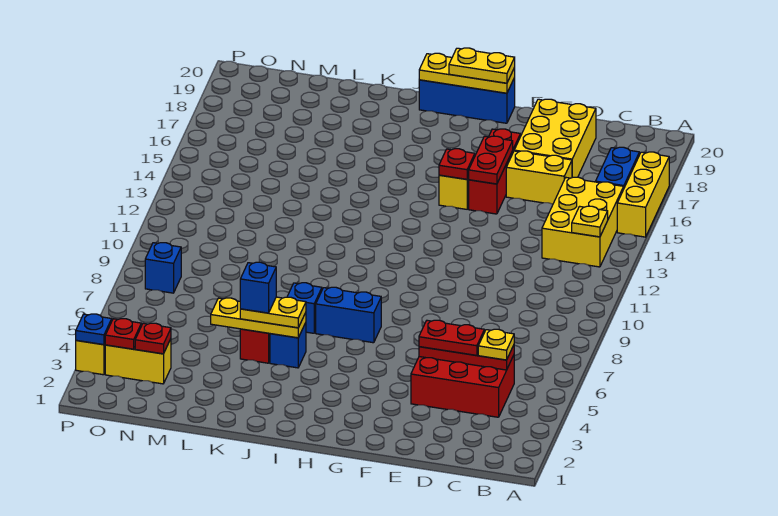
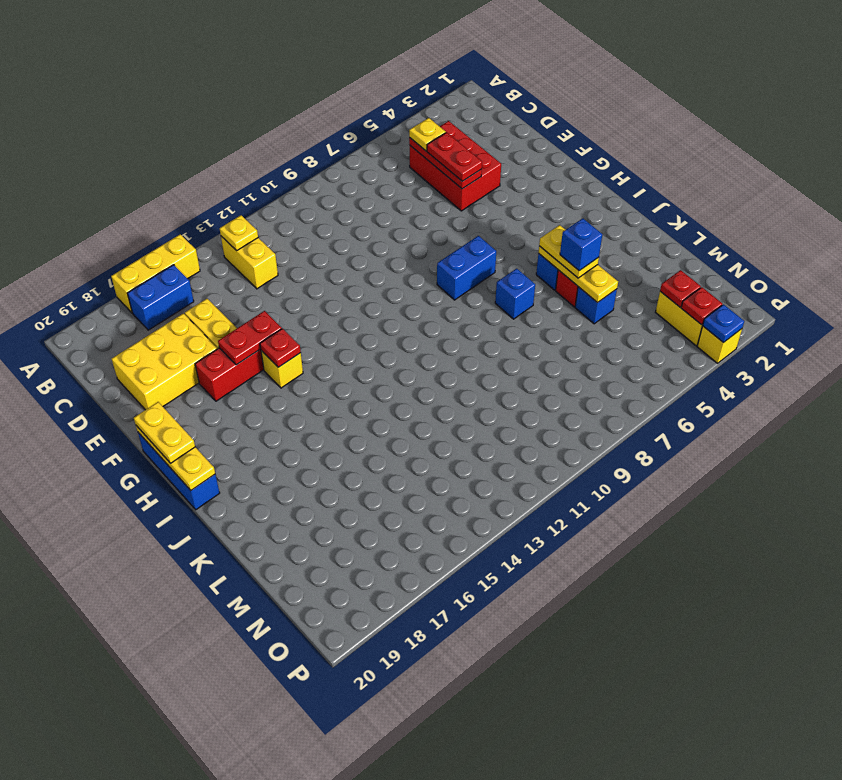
yellow brick B13:C15 level 1 -> yellow brick B13:C13 level 1
blue brick H7:I7 level 1 -> blue brick H7:H8 level 1
blue brick O8 level 1 -> blue brick L5 level 1

